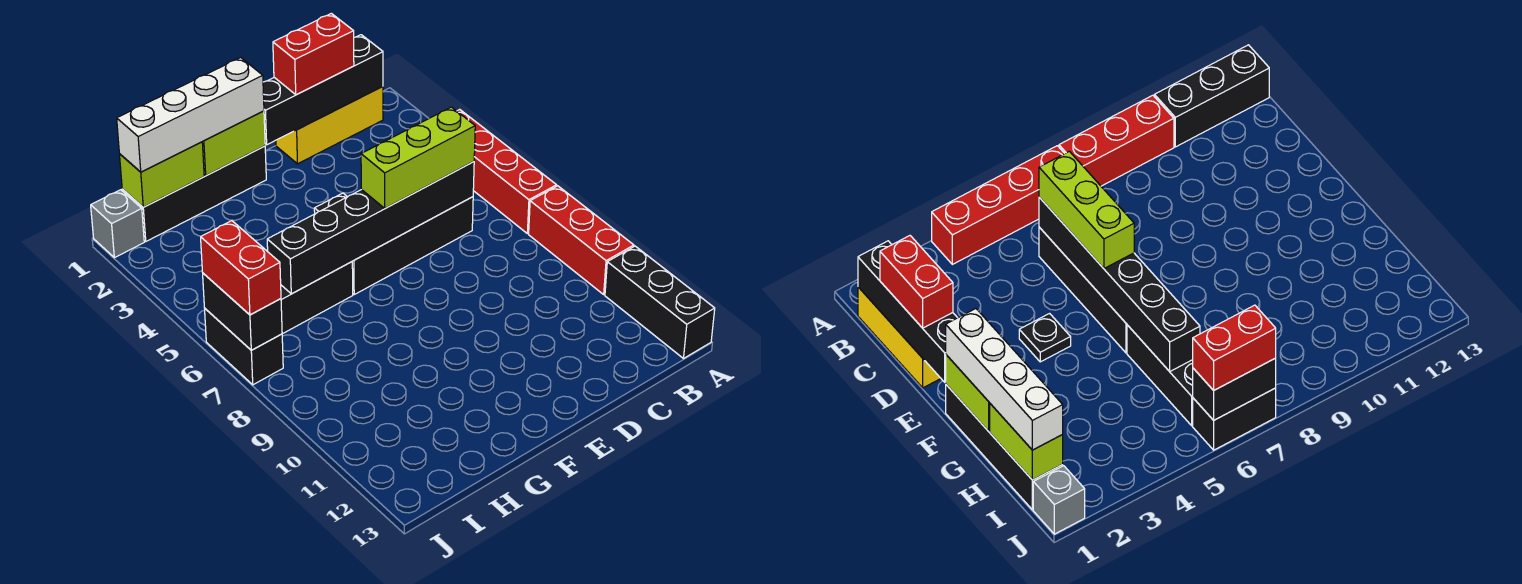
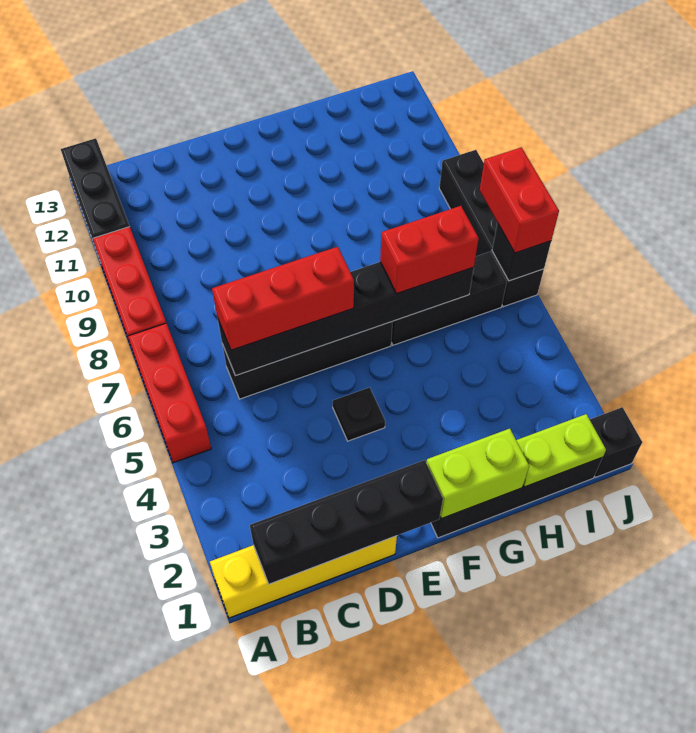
red brick A4:A7 level 1 -> red brick A5:A7 level 1
yellow brick B1:D1 level 1 -> yellow brick A1:D1 level 1
red brick C1:D1 level 3 -> red brick G6:H6 level 3
lime brick C6:E6 level 3 -> red brick C6:E6 level 3
white brick F1:I1 level 3 -> none
lime brick H1:I1 level 2 -> lime plate H1:I1 level 2
grey brick J1 level 1 -> black brick J1 level 1
black brick J6:J7 level 1 -> black brick J6:J9 level 1
black brick J6:J7 level 2 -> black brick J6 level 2

